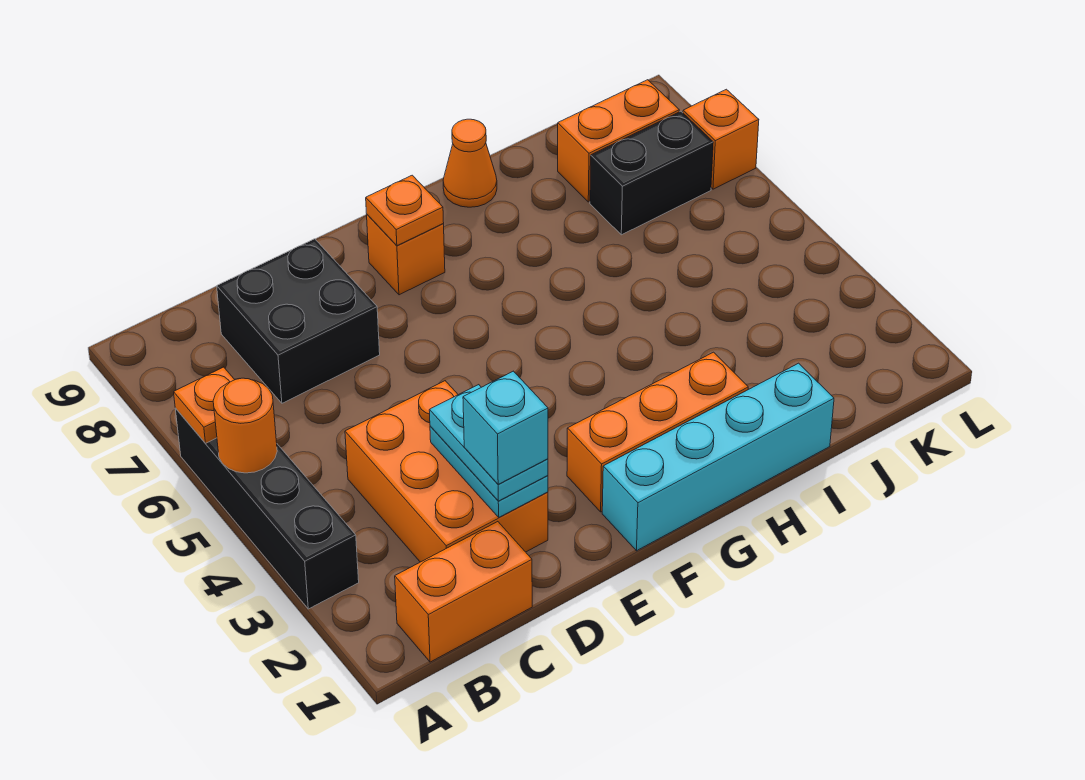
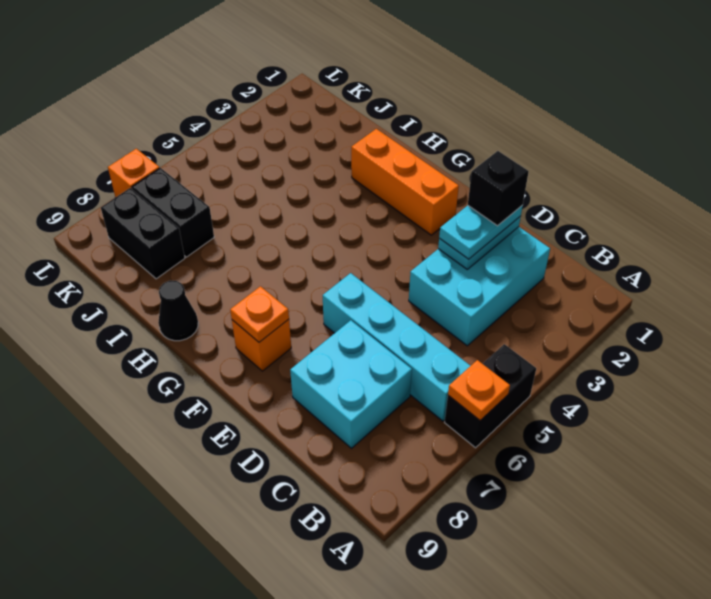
black brick A3:A6 level 1 -> black brick A5:A6 level 1
orange round brick A5 level 2 -> none
orange brick B1:C1 level 1 -> none
orange brick C2:D4 level 1 -> cyan brick C2:D4 level 1
black brick C7:D8 level 1 -> cyan brick C7:D8 level 1
cyan brick D2 level 4 -> black brick D2 level 4
cyan brick F1:I1 level 1 -> cyan brick B6:E6 level 1
orange cone H9 level 1 -> black cone H9 level 1
orange brick J8:K8 level 1 -> black brick J8:K8 level 1

